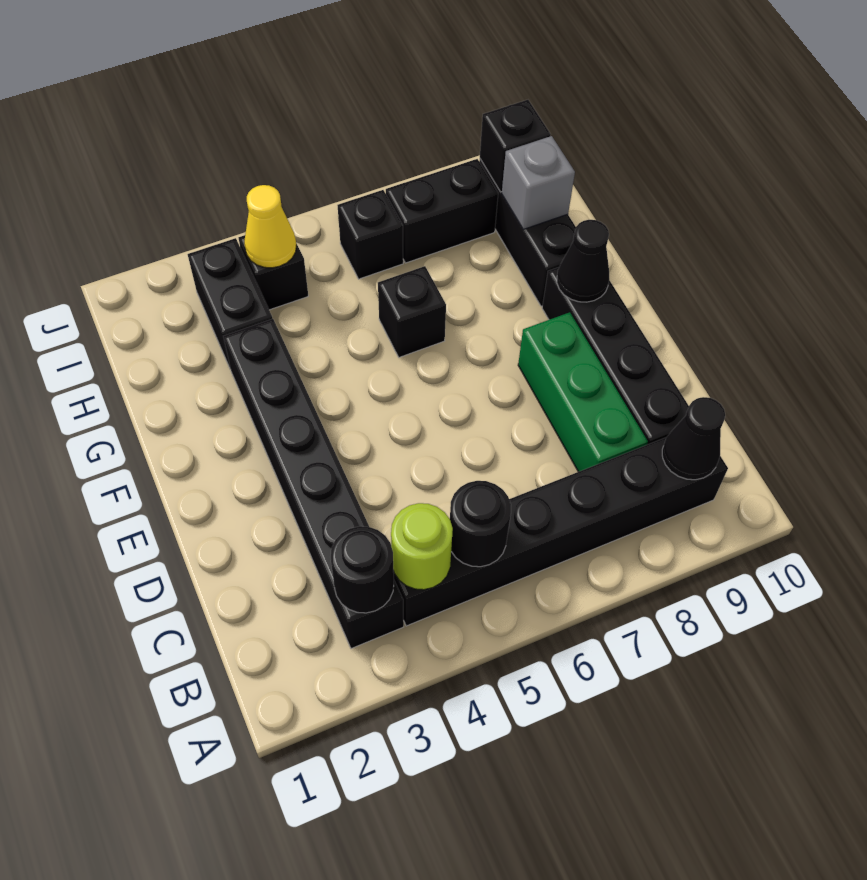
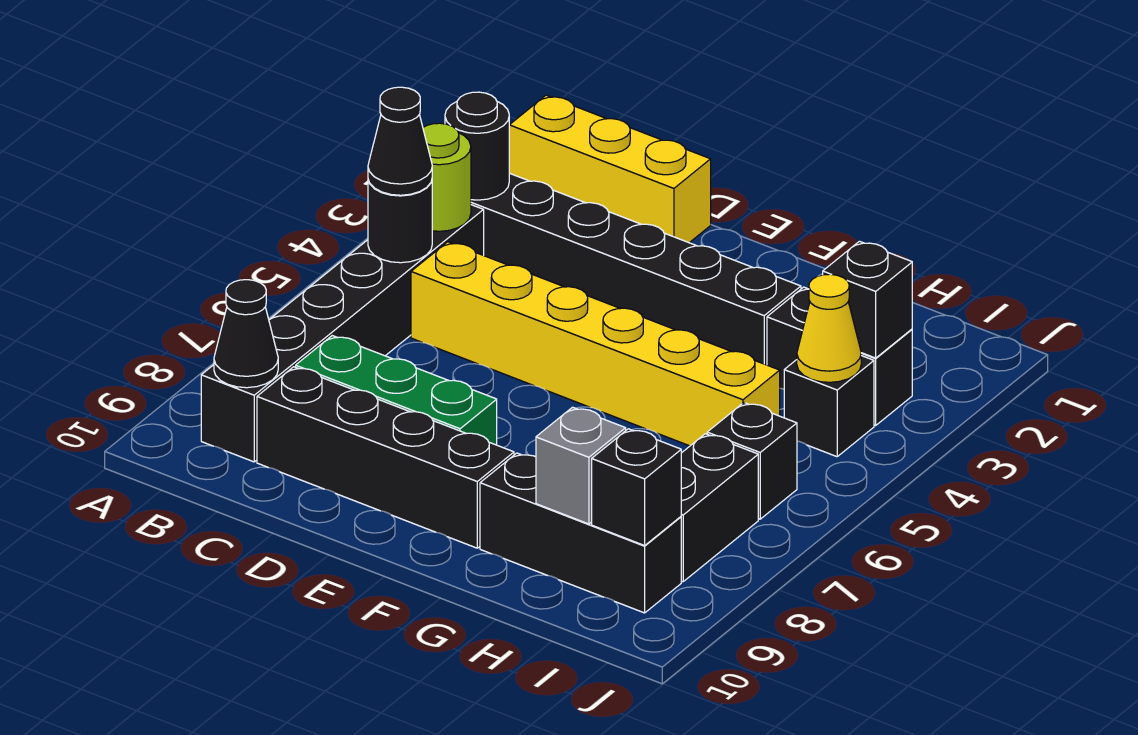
none -> yellow brick B1:D1 level 1
none -> yellow brick C5:H5 level 1
black cone F9 level 2 -> black cone B5 level 3
black brick G6 level 1 -> black brick I3 level 2

